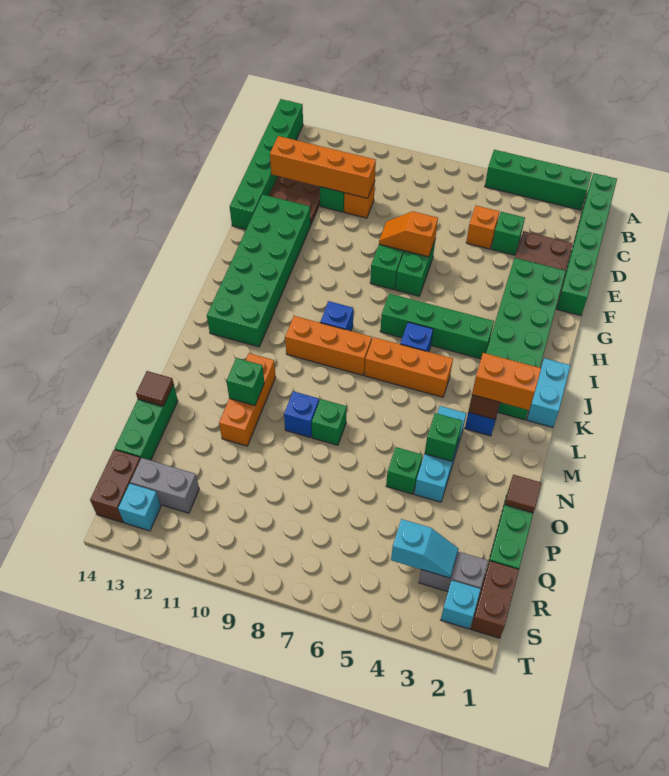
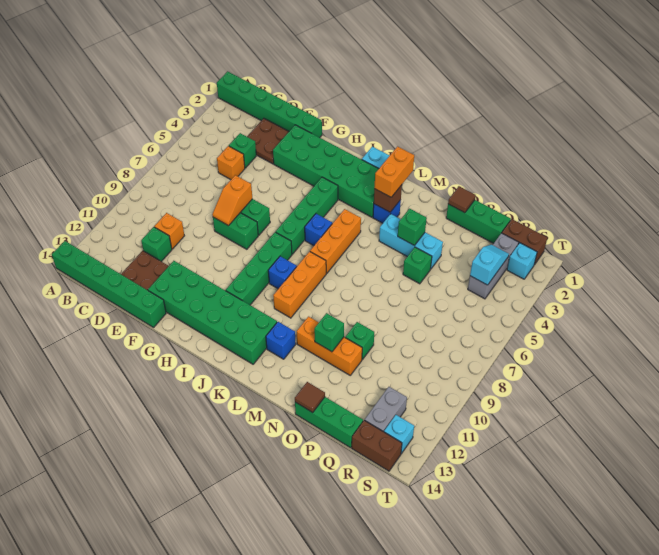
green brick A2:A5 level 1 -> green brick I8:I11 level 1
orange brick D10:D13 level 2 -> none
green brick N8 level 1 -> green brick O10 level 1
blue brick N9 level 1 -> blue brick L12 level 1
grey brick R2:R3 level 1 -> grey brick R2:R4 level 1

